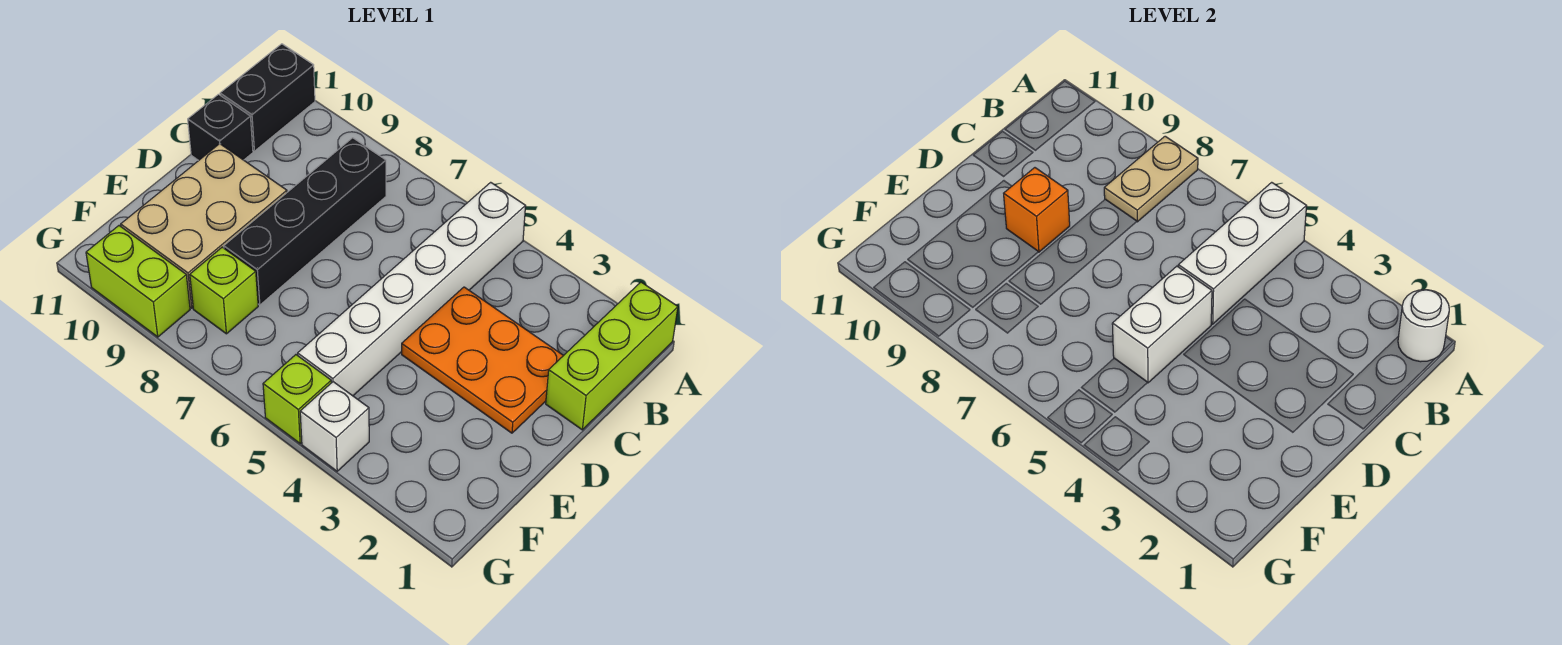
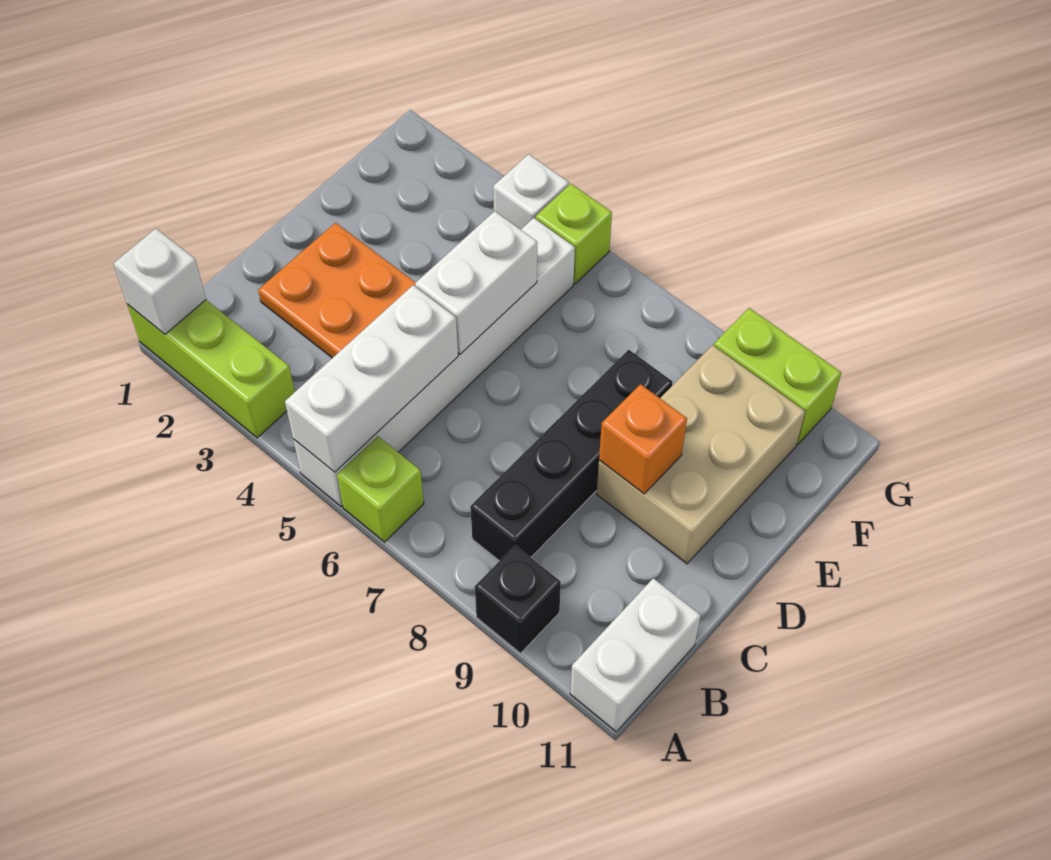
lime brick A1:C1 level 1 -> lime brick A1:A3 level 1
white round brick A1 level 2 -> white brick A1 level 2
tan plate A8:B8 level 2 -> none
black brick A11:B11 level 1 -> white brick A11:B11 level 1
black brick C11 level 1 -> black brick A9 level 1
lime brick F8 level 1 -> lime brick A6 level 1

